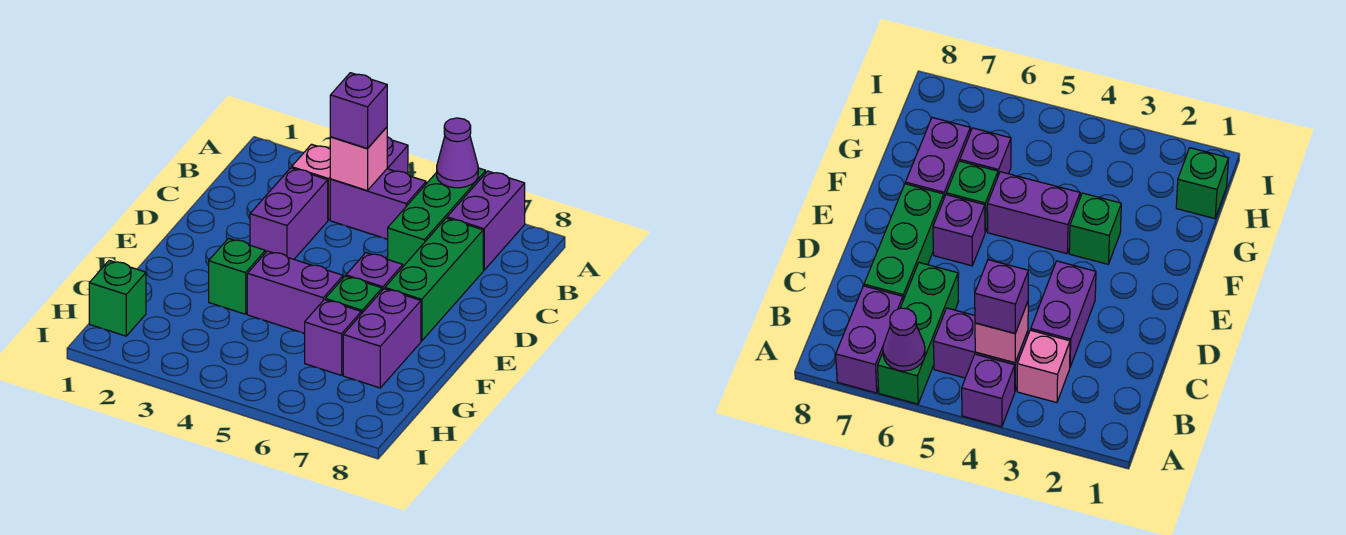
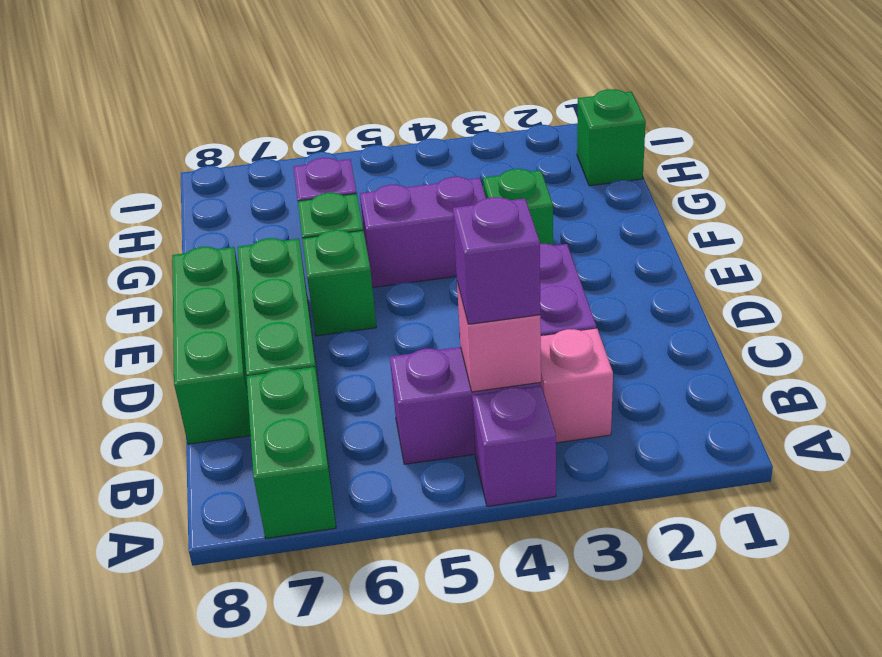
green brick A6:C6 level 1 -> green brick C8:E8 level 1
purple cone A6 level 2 -> none
purple brick A7:B7 level 1 -> green brick A7:B7 level 1
purple brick E6 level 1 -> green brick E6 level 1
purple brick F7:G7 level 1 -> none

